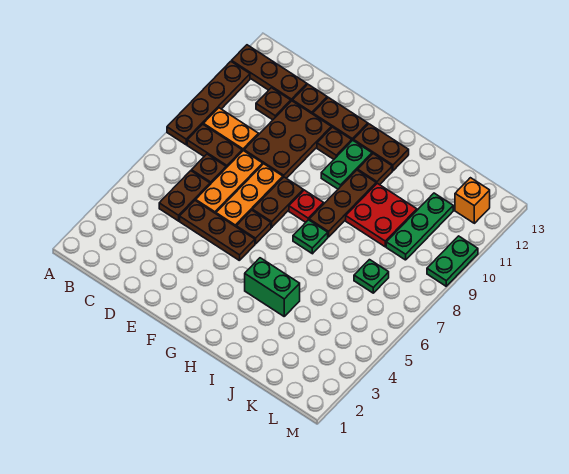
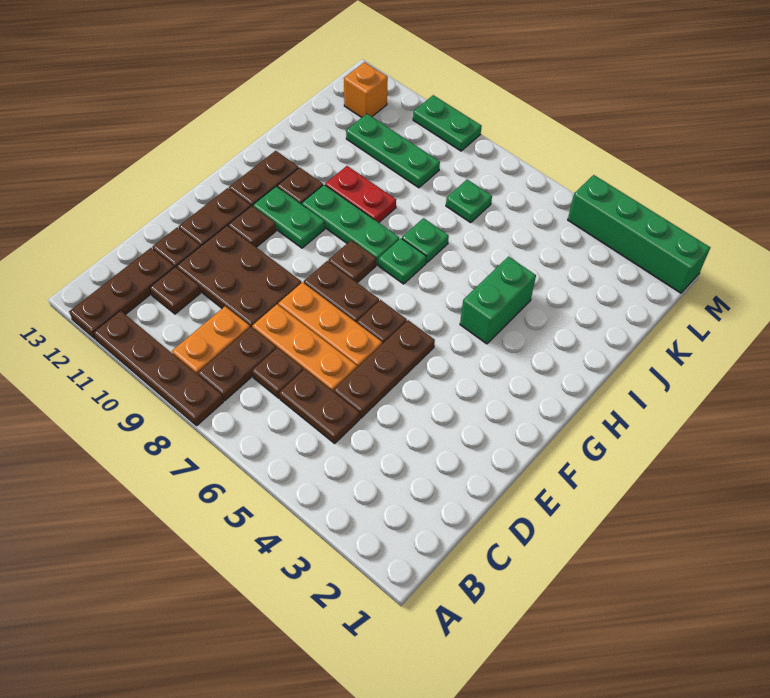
red plate G8 level 1 -> brown plate G8 level 1
brown plate H8:H10 level 1 -> green plate H8:H10 level 1
none -> green plate I7 level 1
red plate I9:J10 level 1 -> red plate I9:I10 level 1
none -> green brick M1:M4 level 1

